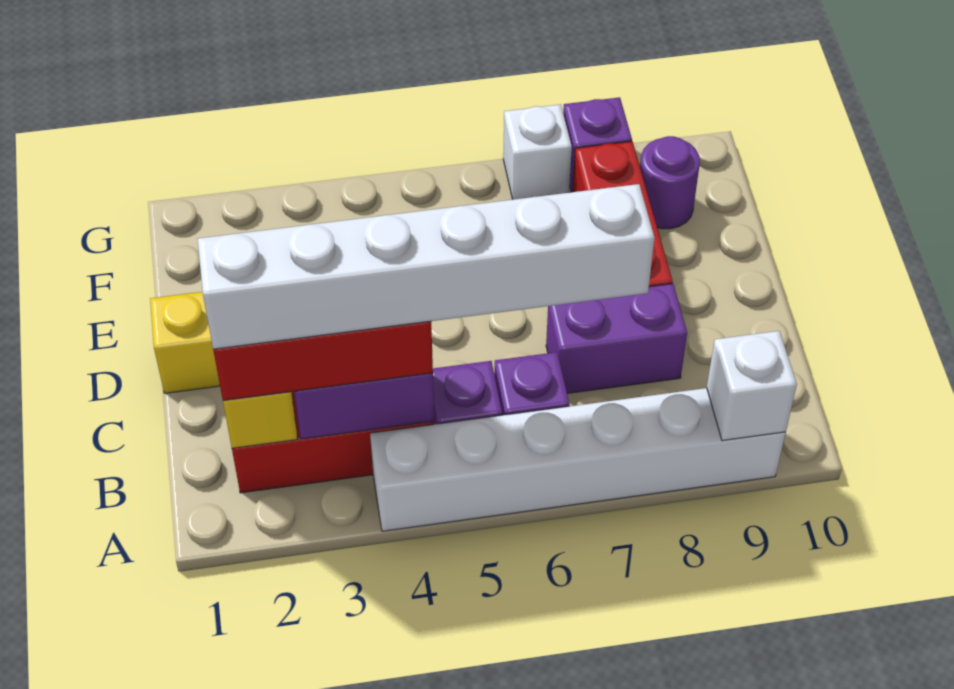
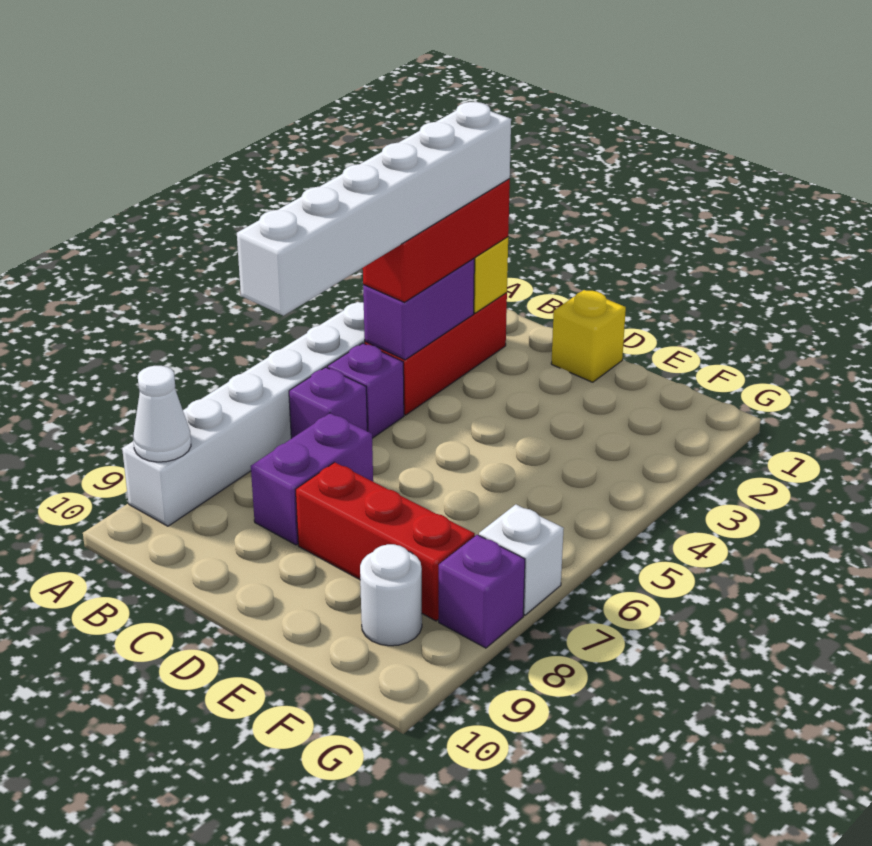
white brick A9 level 2 -> white cone A9 level 2
purple round brick F9 level 1 -> white round brick F9 level 1

